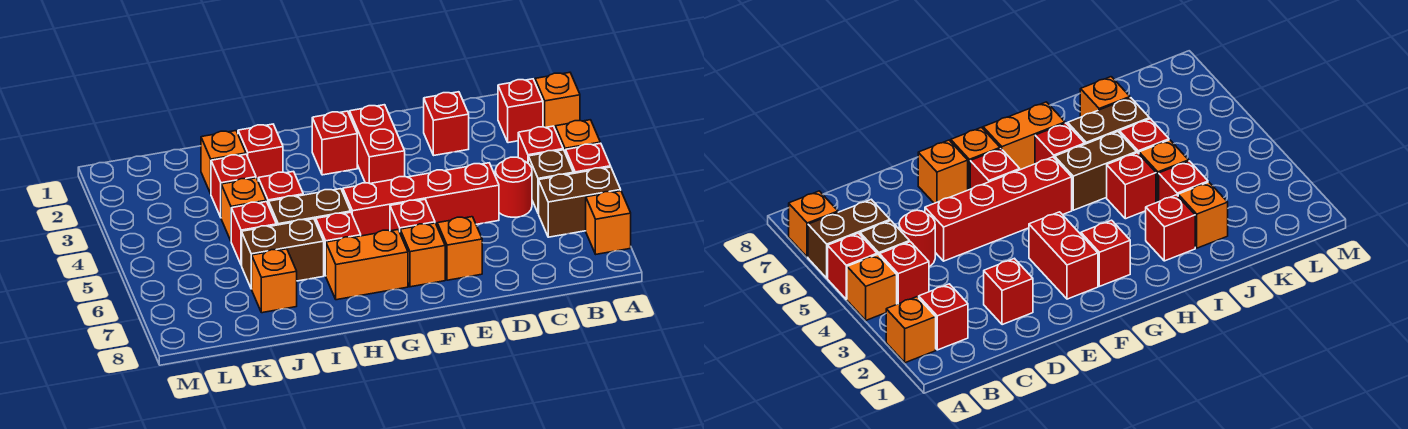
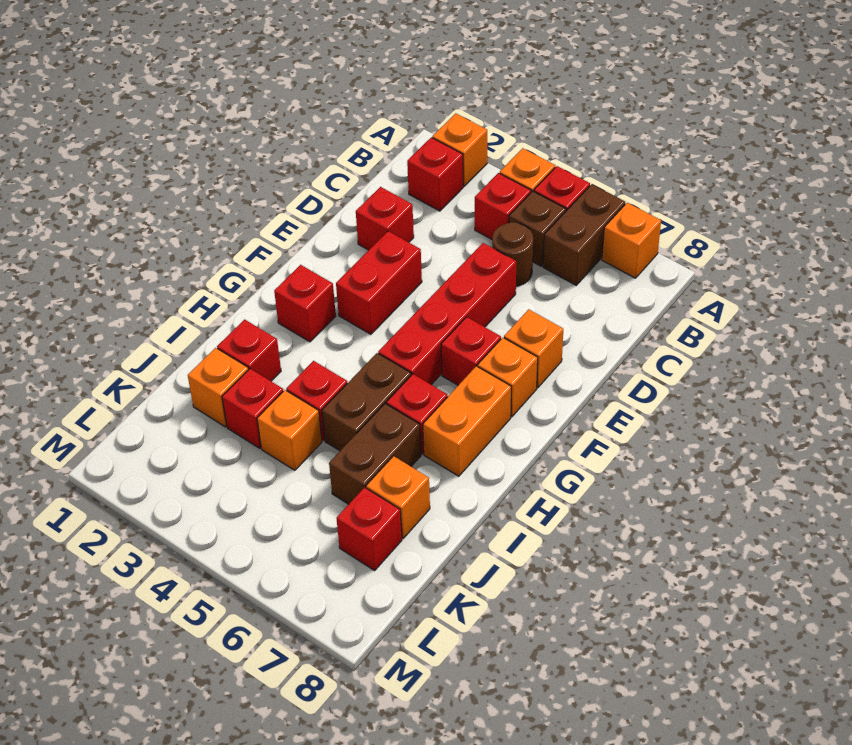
red round brick C5 level 1 -> brown round brick C5 level 1
red brick F2:F3 level 1 -> red brick E3:F3 level 1
red brick J5 level 1 -> red brick K7 level 1

